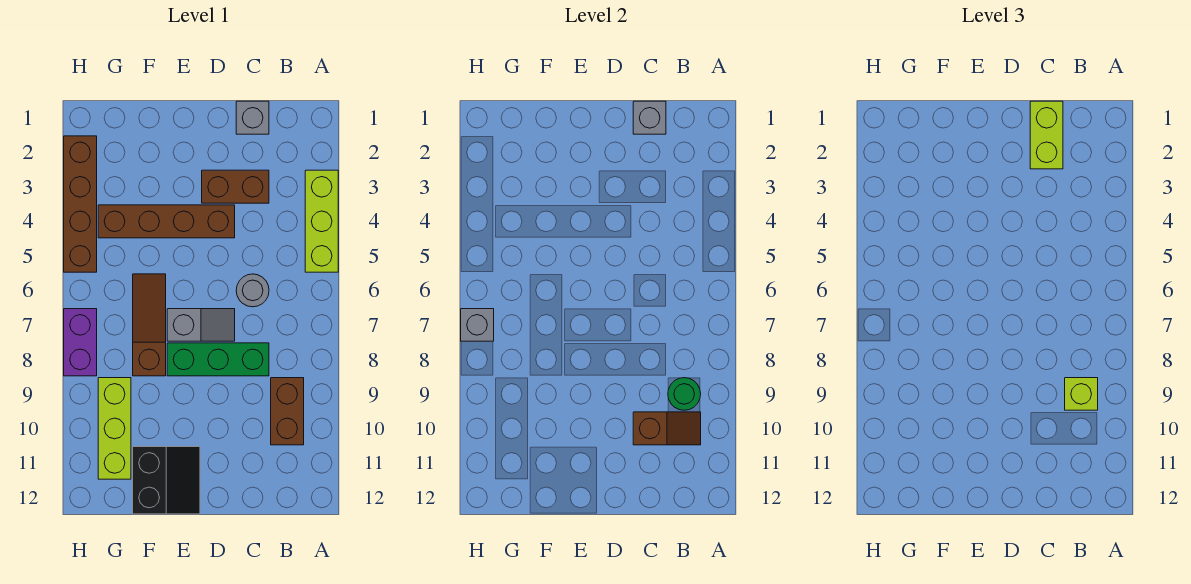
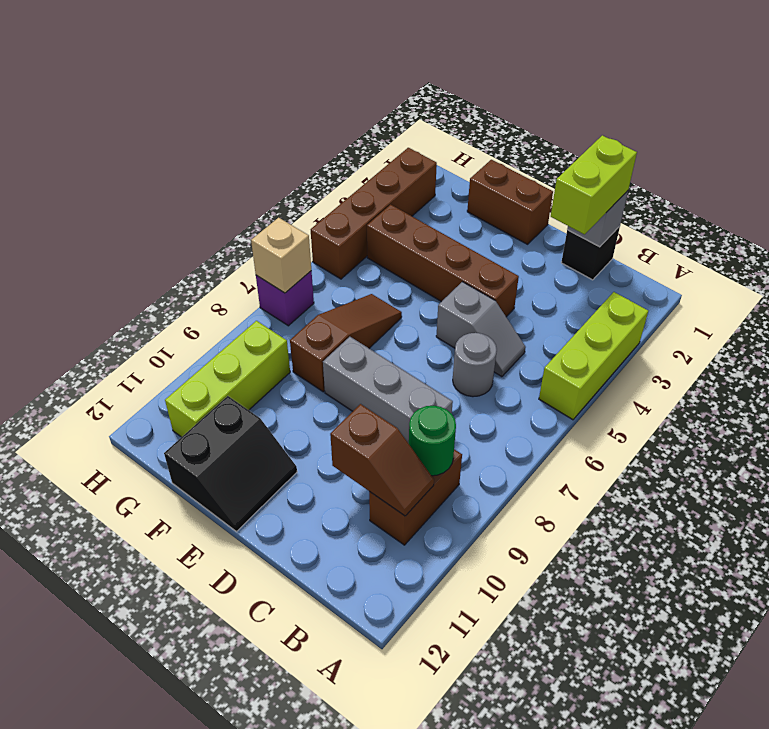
lime brick B9 level 3 -> none
grey brick C1 level 1 -> black brick C1 level 1
brown brick C3:D3 level 1 -> brown brick E1:F1 level 1
green brick C8:E8 level 1 -> grey brick C8:E8 level 1
grey slope D7:E7 level 1 top E -> grey slope C5:D5 level 1 top D
purple brick H7:H8 level 1 -> purple brick H7 level 1
grey brick H7 level 2 -> tan brick H7 level 2

